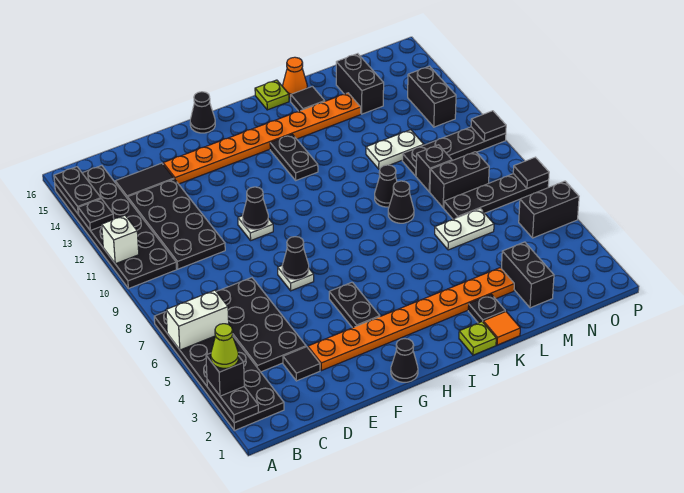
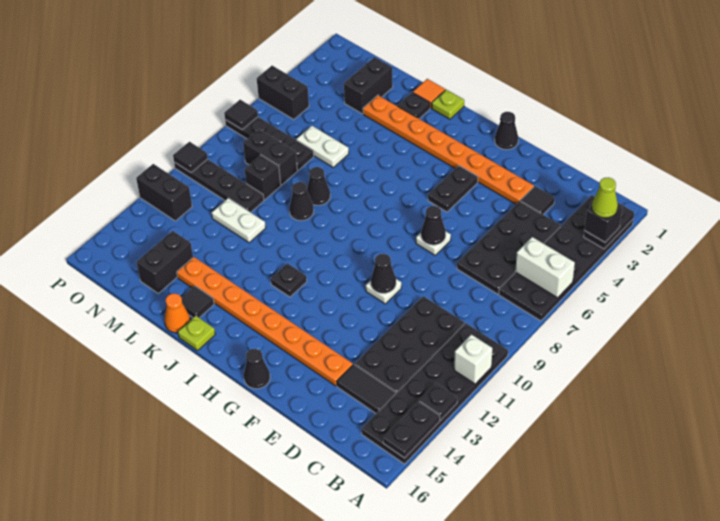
black plate I12:I13 level 1 -> black plate I12 level 1
black brick O12:O13 level 1 -> black brick O12:P12 level 1

